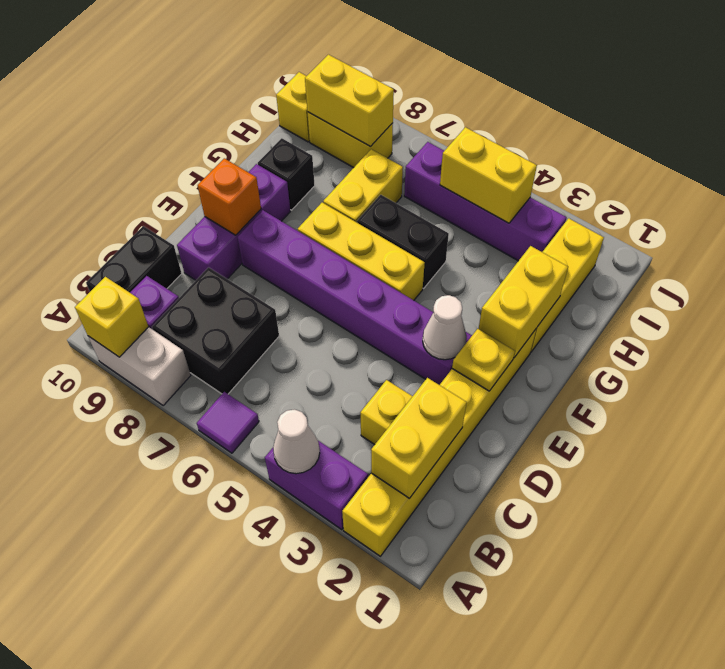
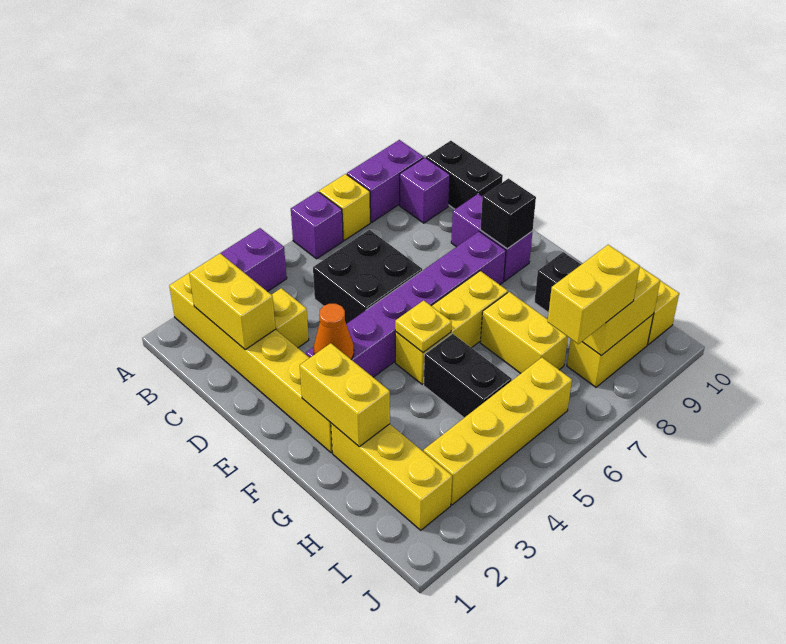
white cone A4 level 2 -> none
purple tile A6 level 1 -> purple brick A6 level 1
white brick A8:A9 level 1 -> purple brick A8:A9 level 1
yellow brick A9 level 2 -> yellow brick A7 level 1
black brick B7:C8 level 1 -> black brick C5:D6 level 1
purple brick D9:F9 level 1 -> purple brick D9:E9 level 1
yellow plate E2 level 2 -> yellow plate F5 level 2
white cone E3 level 2 -> orange cone E3 level 2
orange brick E9 level 2 -> black brick E9 level 2
black brick G5:G6 level 1 -> black brick G5:H5 level 1
purple brick I3:I6 level 1 -> yellow brick I3:I6 level 1
yellow brick I4:I5 level 2 -> yellow brick I7:I8 level 3

